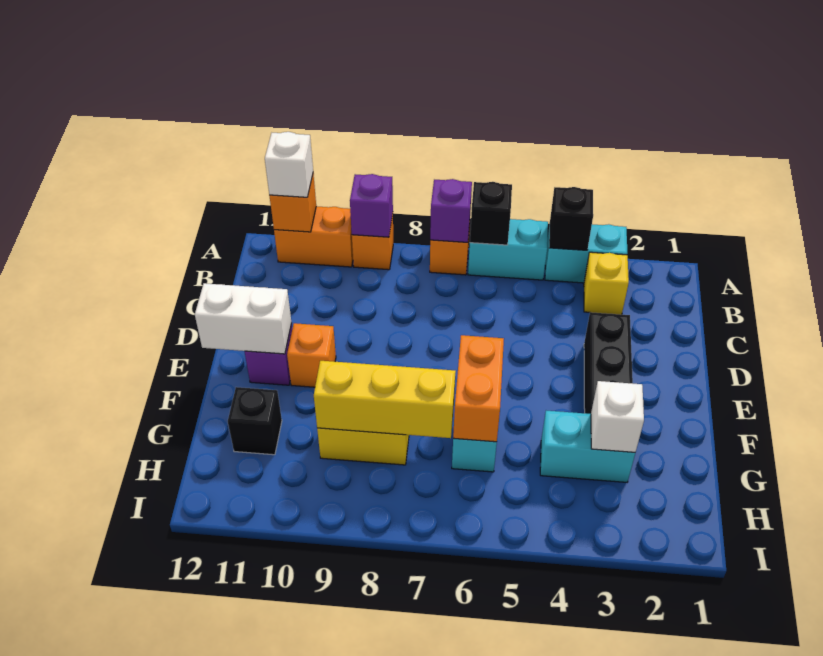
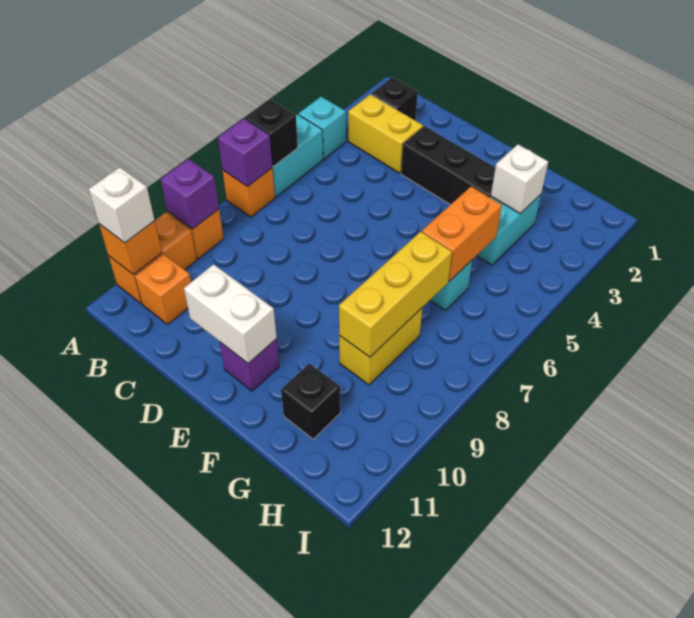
cyan brick A3:A4 level 1 -> cyan brick A4 level 1
black brick A4 level 2 -> black brick B2 level 1
yellow brick B3 level 1 -> yellow brick B3:C3 level 1
orange brick E10 level 1 -> orange brick B11 level 1
white brick E11:E12 level 2 -> white brick D11:E11 level 2
orange brick F6:G6 level 2 -> orange brick G5:G6 level 2

